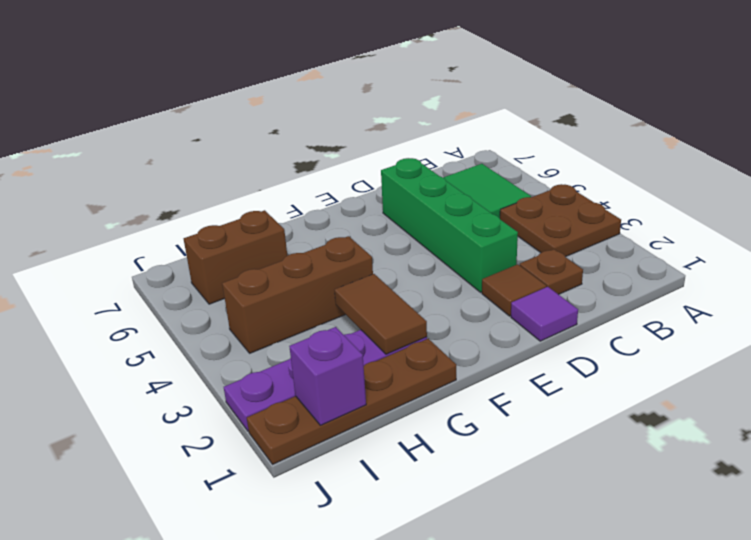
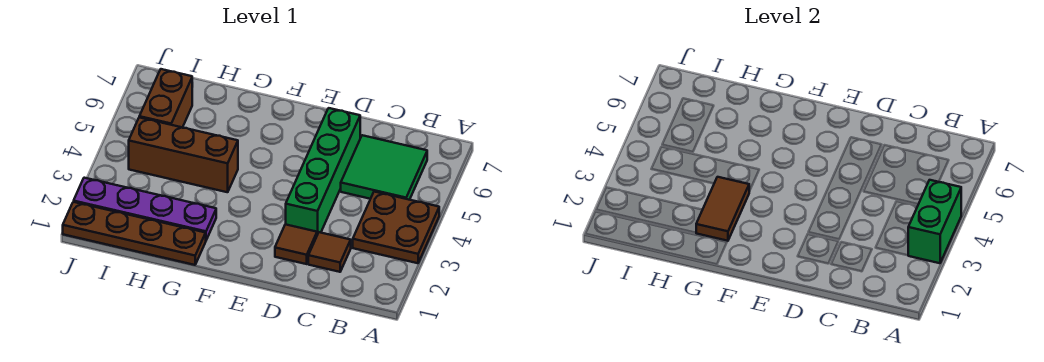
none -> green brick A3:A4 level 2
brown plate C2 level 1 -> brown tile C2 level 1
purple tile D1 level 1 -> none
brown brick H6:I6 level 1 -> brown brick I5:I6 level 1
purple brick I1 level 2 -> none

